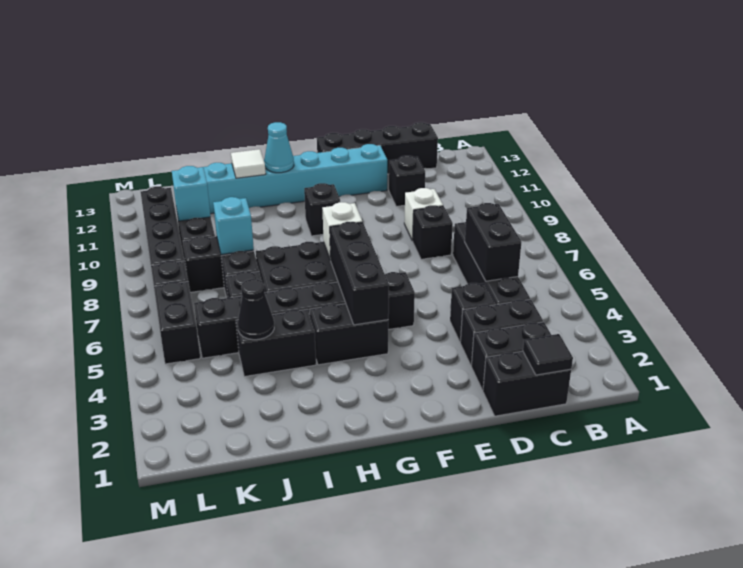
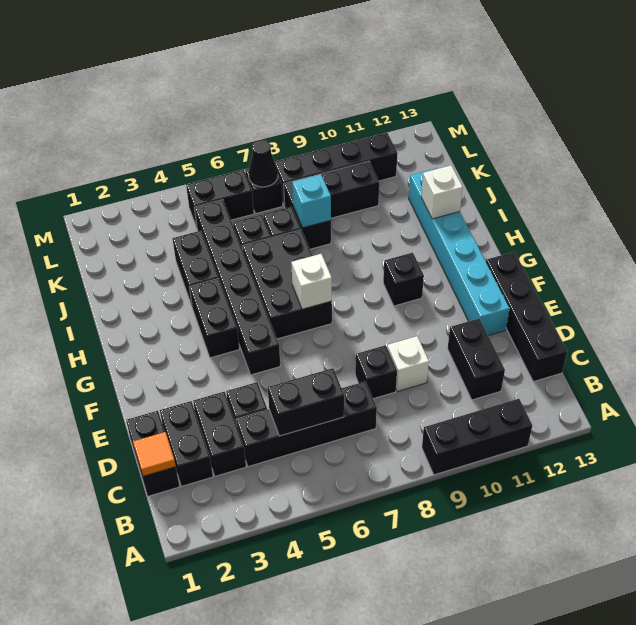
black tile C1 level 2 -> orange tile C1 level 2
black brick D11 level 1 -> black brick C11:D11 level 1
black brick G4:G6 level 2 -> black brick A9:A11 level 1
cyan cone H12 level 2 -> none
white tile I12 level 2 -> white brick I12 level 2
black cone J4 level 2 -> black cone L7 level 2
cyan brick K10 level 2 -> none

